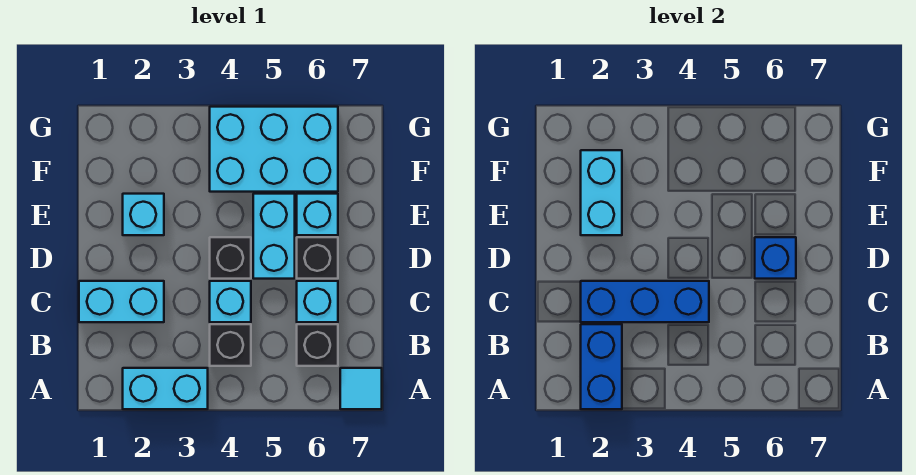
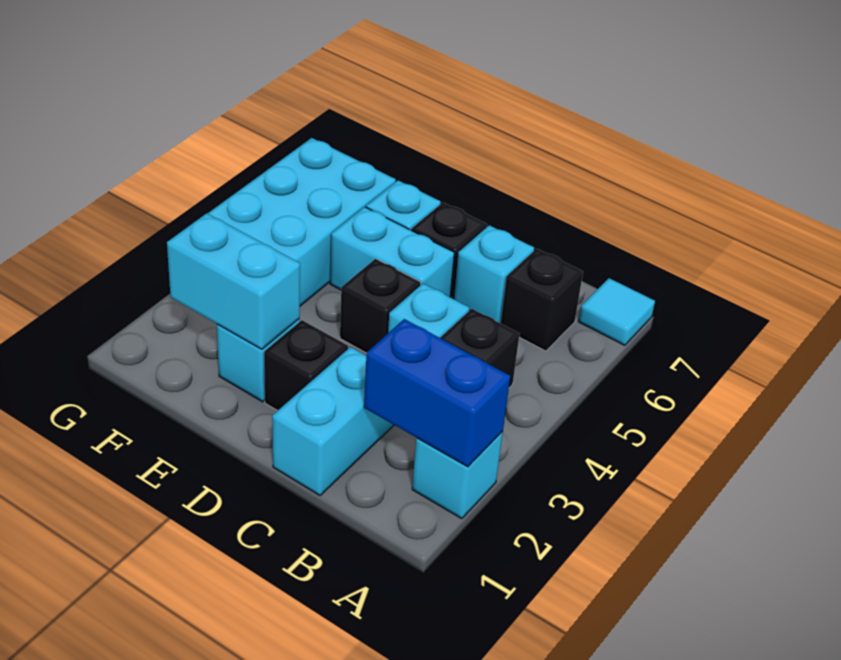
cyan brick A2:A3 level 1 -> cyan brick A2 level 1
blue brick C2:C4 level 2 -> none
none -> black brick D2 level 1
blue brick D6 level 2 -> none

